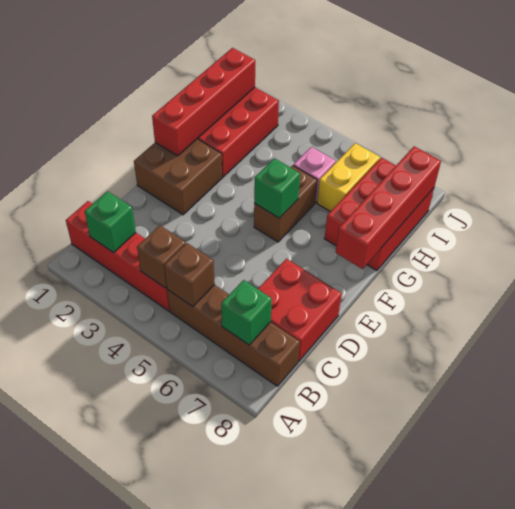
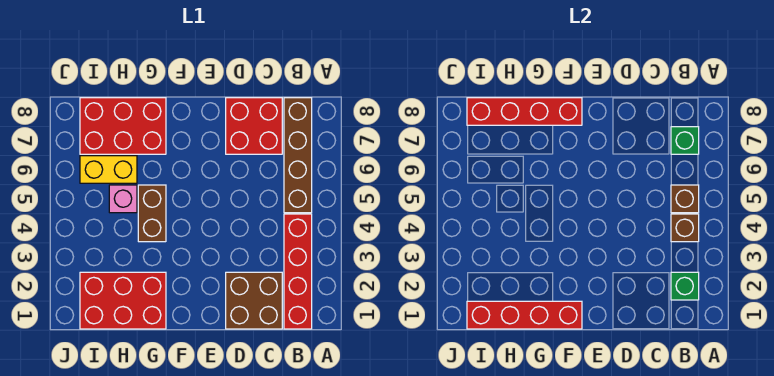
brown brick E1:F2 level 1 -> brown brick C1:D2 level 1
brown brick F5:G5 level 1 -> brown brick G4:G5 level 1
green brick F5 level 2 -> none

